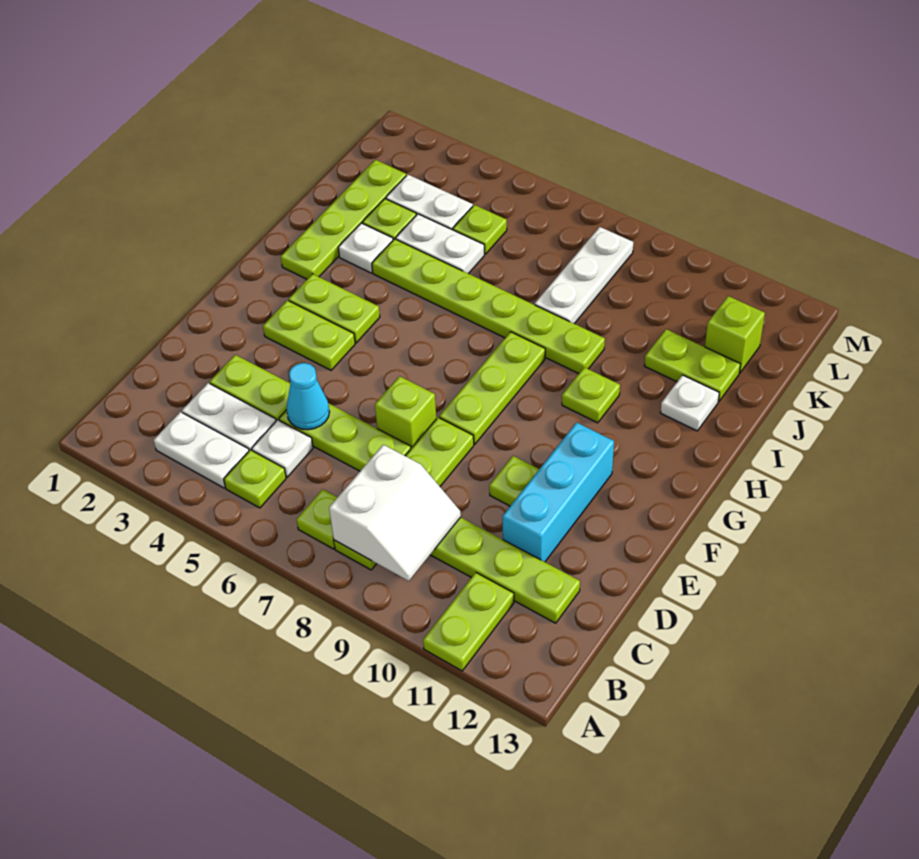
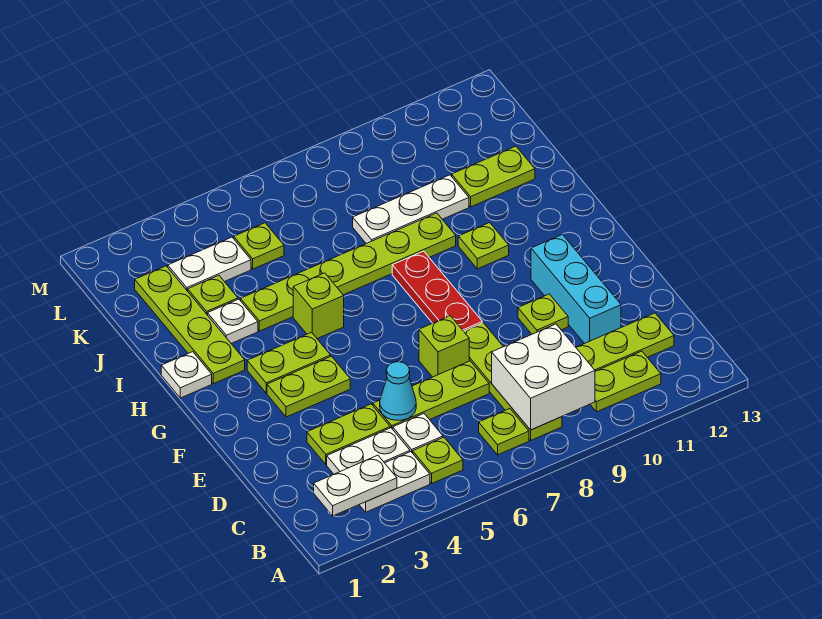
lime plate A11:B11 level 1 -> lime plate B10:B11 level 1
white slope B8:C9 level 2 top 8 -> white brick B8:C9 level 2
lime plate F8:H8 level 1 -> red plate F8:H8 level 1
white plate I12 level 1 -> white plate H1 level 1
white plate J4:J5 level 1 -> white plate B2:B3 level 2
white plate J8:L8 level 1 -> white plate J8:J10 level 1
lime brick K12 level 1 -> lime brick H5 level 1

